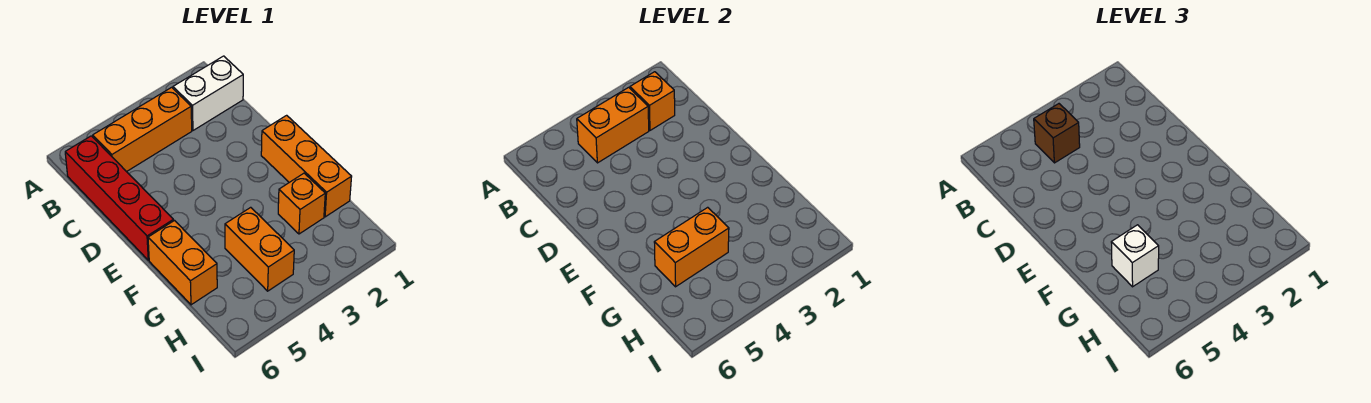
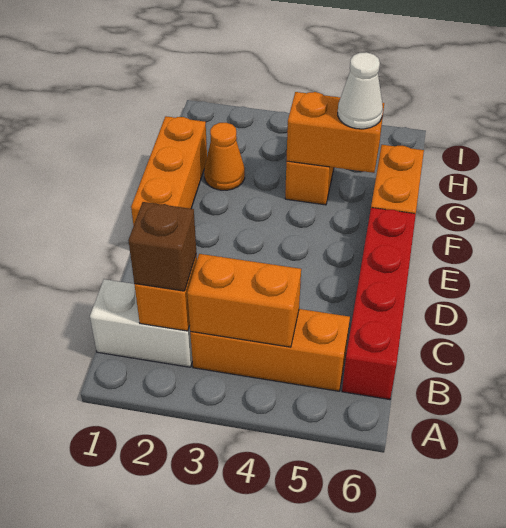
brown brick B4 level 3 -> brown brick B2 level 3
orange brick G2 level 1 -> orange cone G2 level 1
white brick G5 level 3 -> white cone G5 level 3

